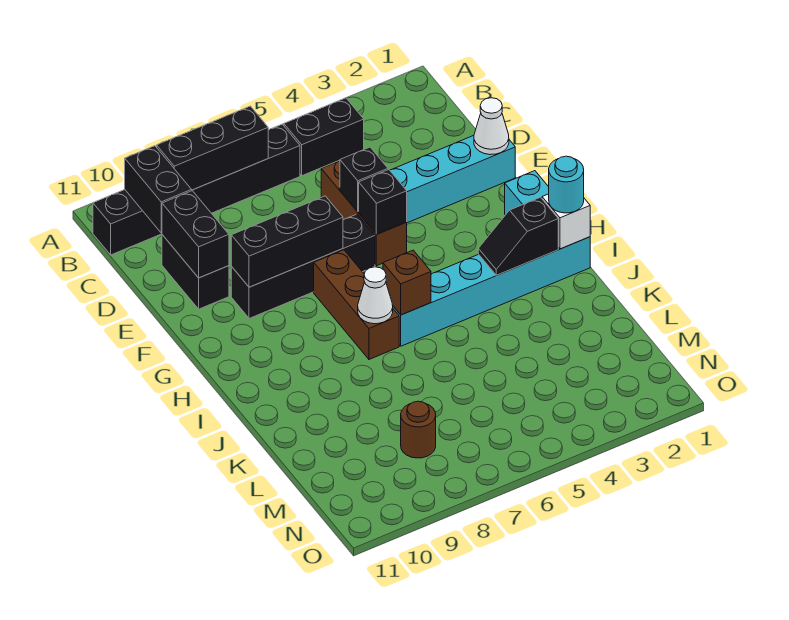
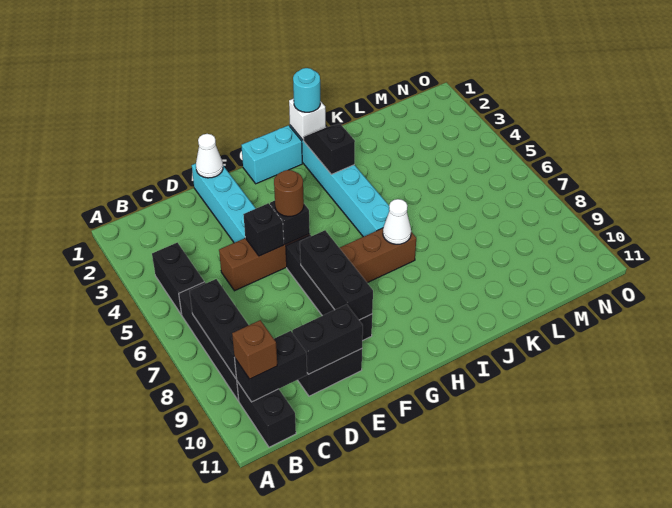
black slope I2:I3 level 2 top 2 -> black slope I2:I3 level 2 top 3
brown brick I6 level 2 -> brown brick B10 level 3
brown round brick M8 level 1 -> brown round brick F5 level 3

